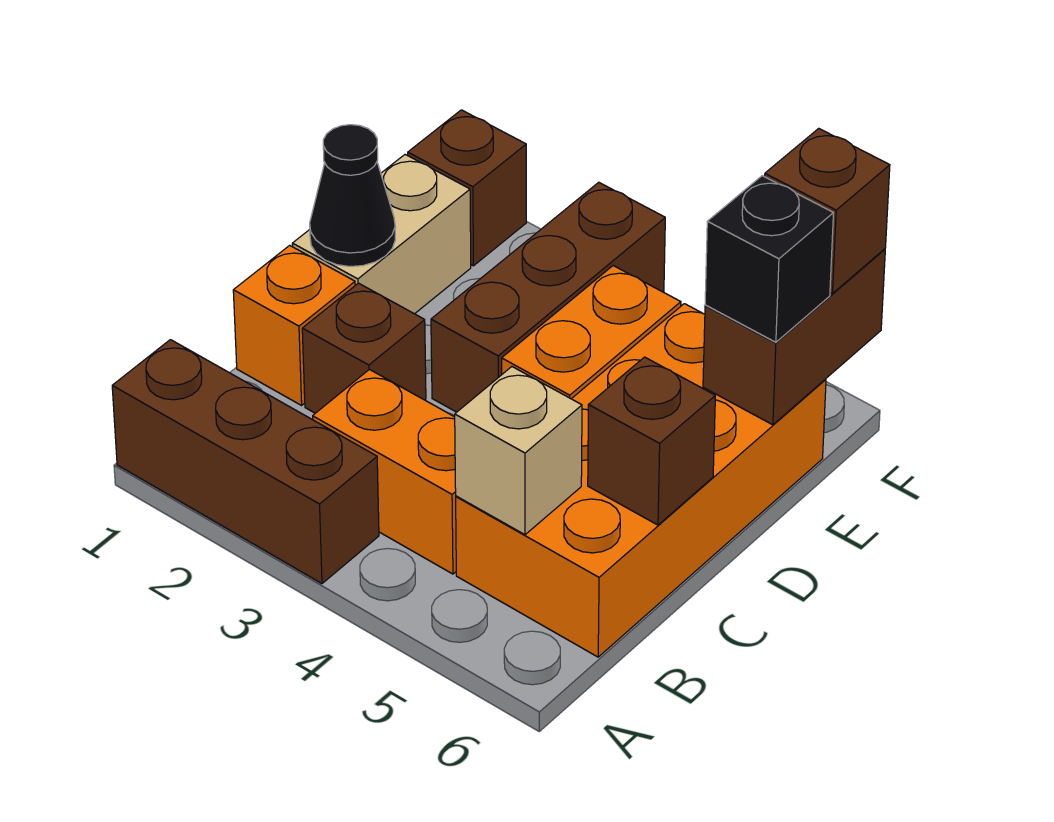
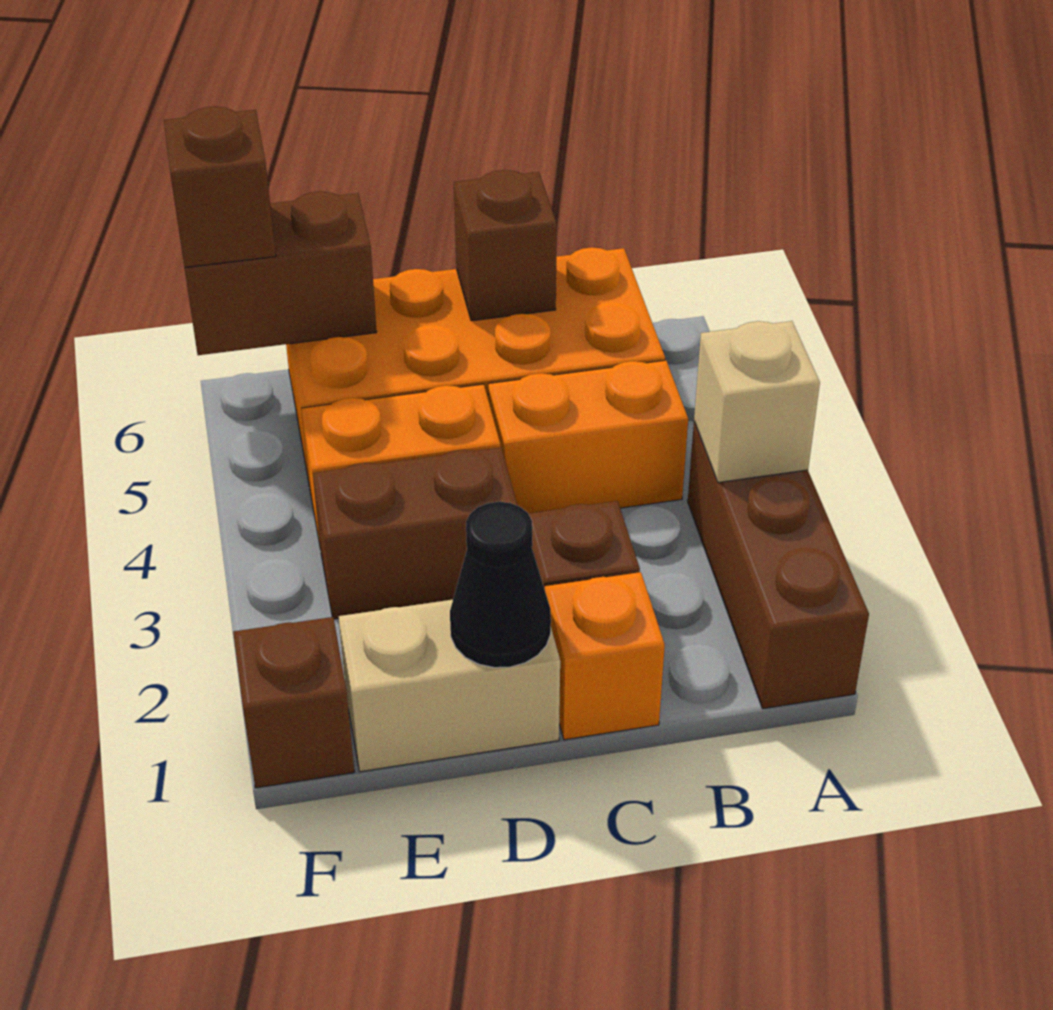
orange brick B3:B4 level 1 -> orange brick B4:C4 level 1
tan brick B5 level 2 -> tan brick A3 level 2
brown brick D3:F3 level 1 -> brown brick D3:E3 level 1
black brick E6 level 3 -> none

